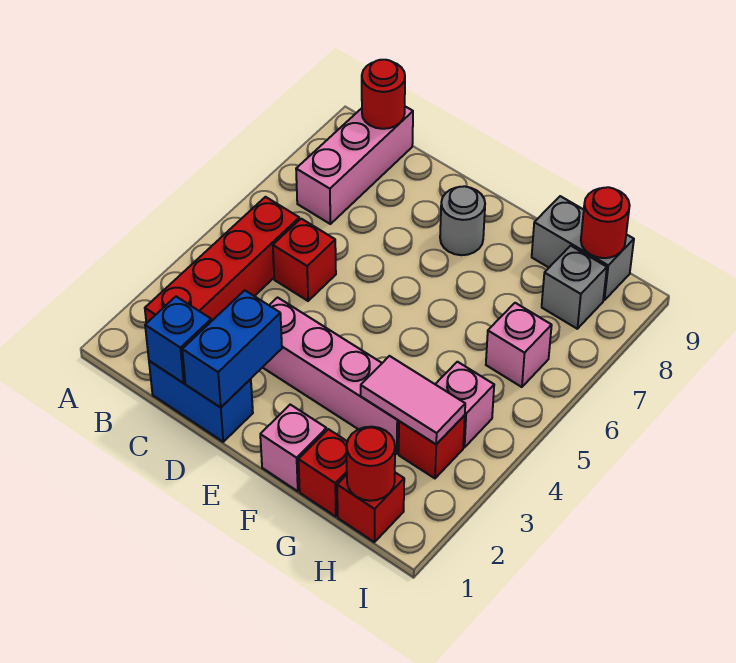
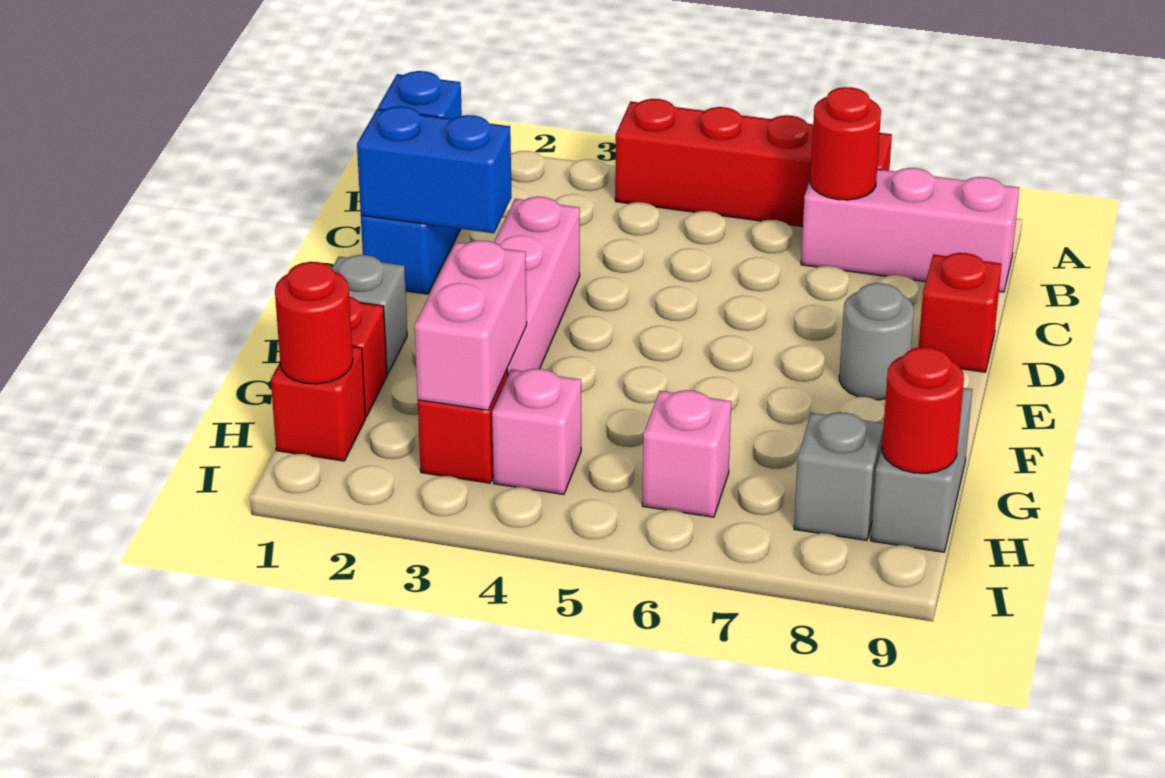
red brick B2:B5 level 1 -> red brick A4:A7 level 1
red round brick B9 level 2 -> red round brick B7 level 2
red brick C5 level 1 -> red brick D9 level 1
pink brick F1 level 1 -> grey brick F1 level 1
pink tile G3:H3 level 2 -> pink brick G3:H3 level 2

